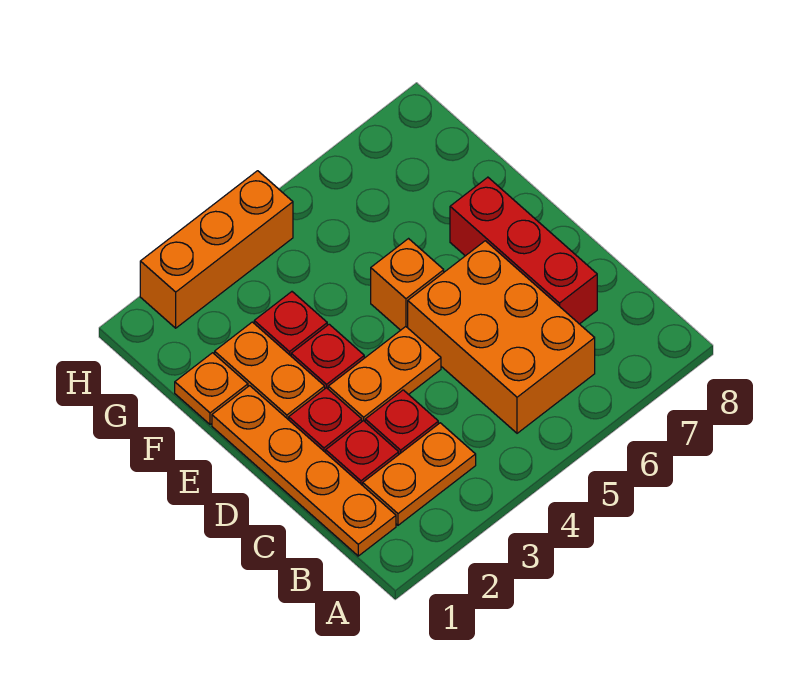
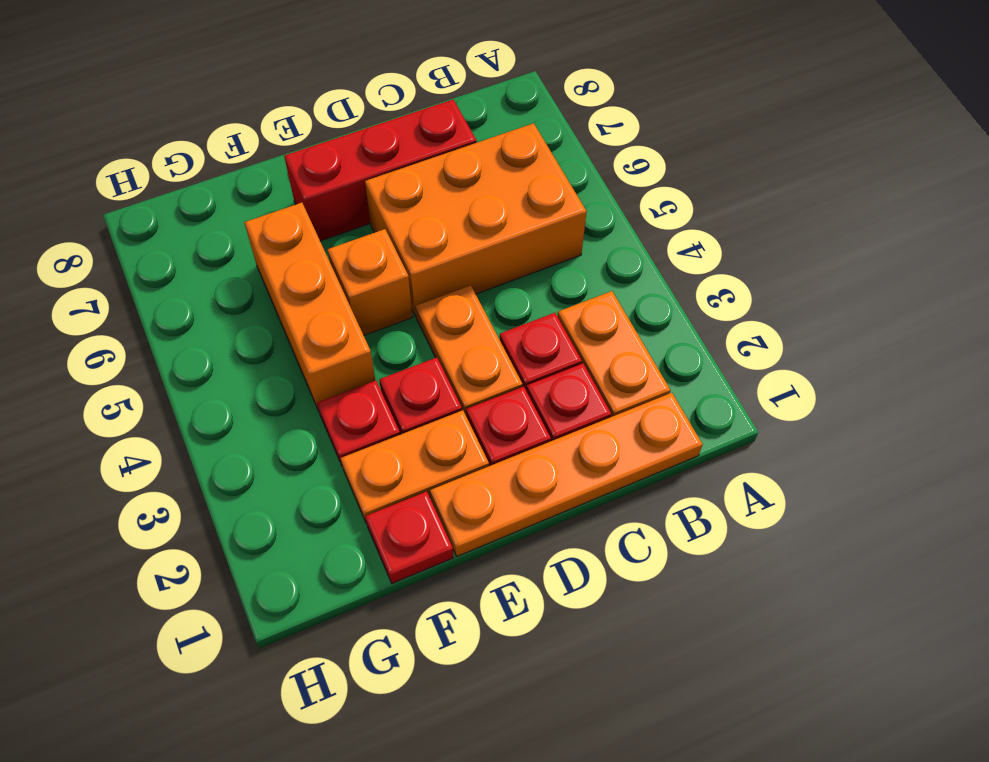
orange plate F1 level 1 -> red plate F1 level 1
orange brick H2:H4 level 1 -> orange brick F4:F6 level 1

